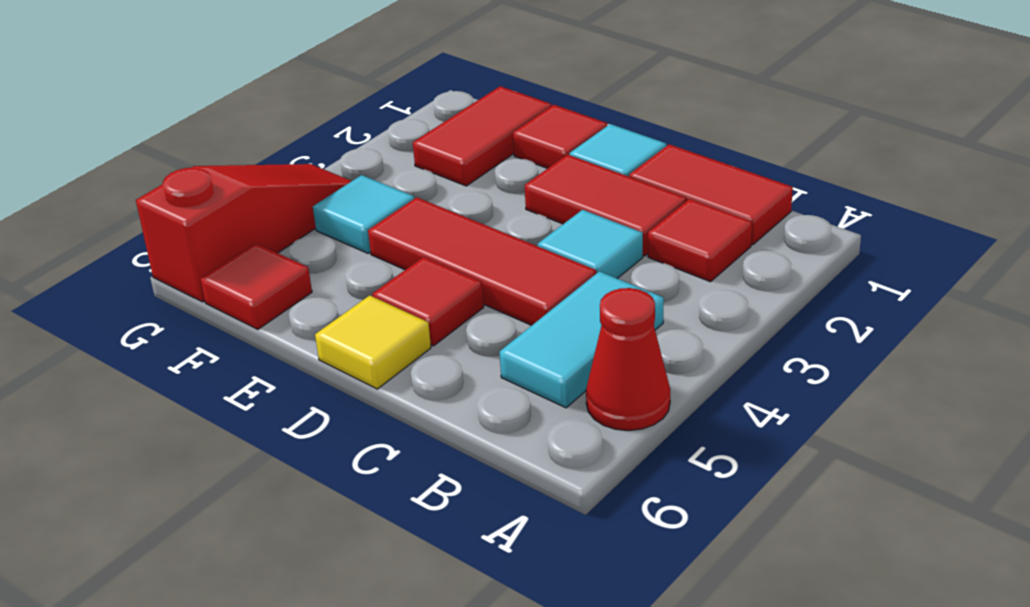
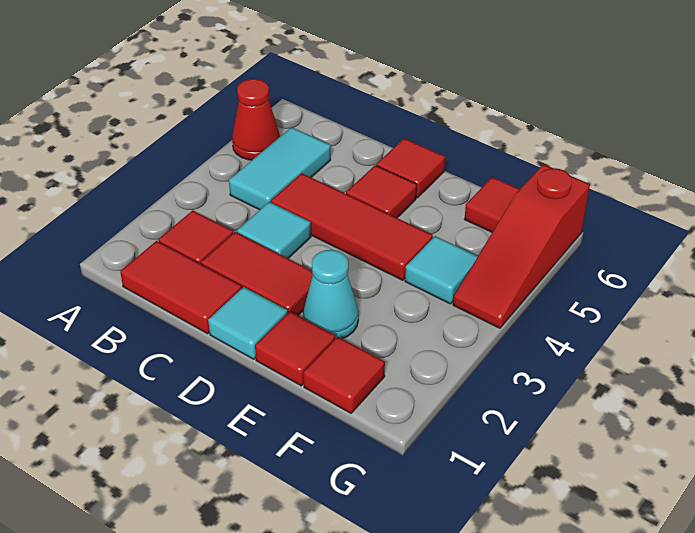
yellow tile D6 level 1 -> red tile D6 level 1
none -> cyan cone E2 level 1
red tile F1:F2 level 1 -> red tile F1 level 1

